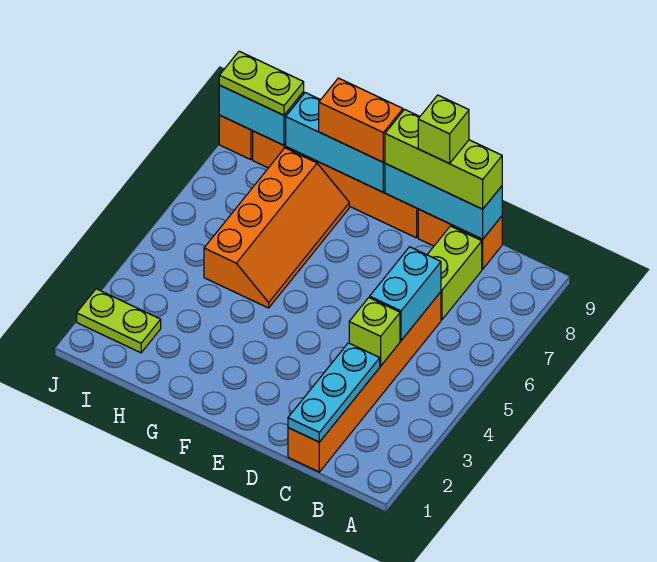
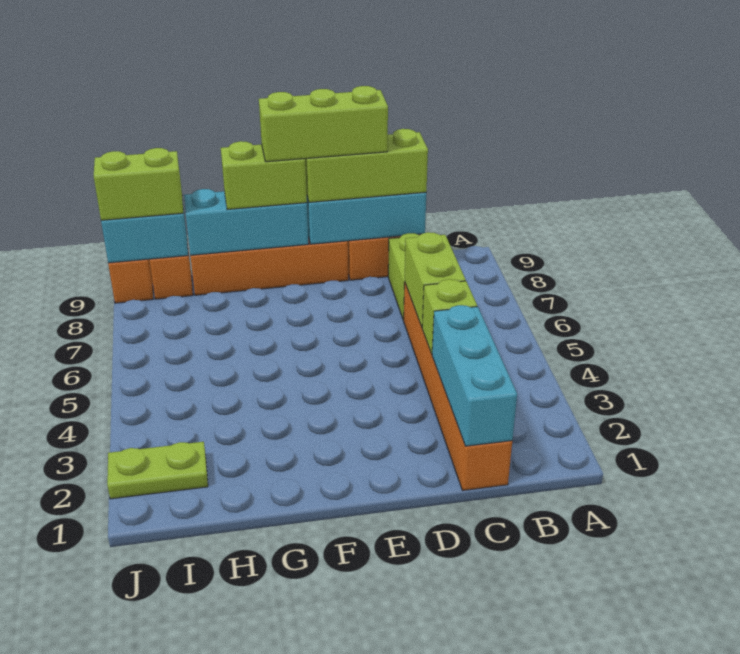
cyan plate C1:C3 level 2 -> cyan brick C1:C3 level 2
cyan brick C5:C6 level 2 -> lime brick C5:C6 level 2
lime brick D9 level 4 -> lime brick D9:F9 level 4
orange brick F9:G9 level 3 -> lime brick F9:G9 level 3
orange slope G5:H8 level 1 top H -> none
lime plate I9:J9 level 3 -> lime brick I9:J9 level 3

